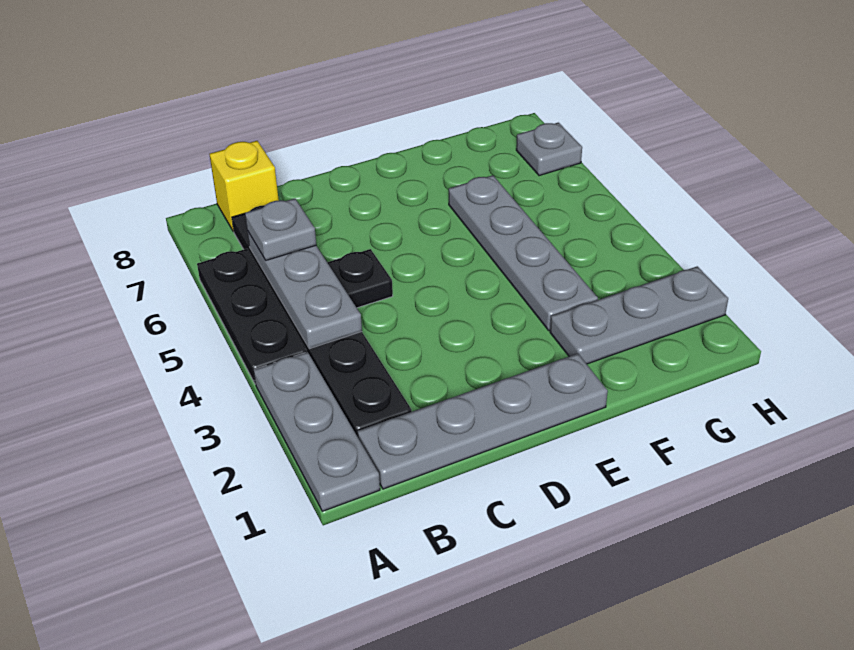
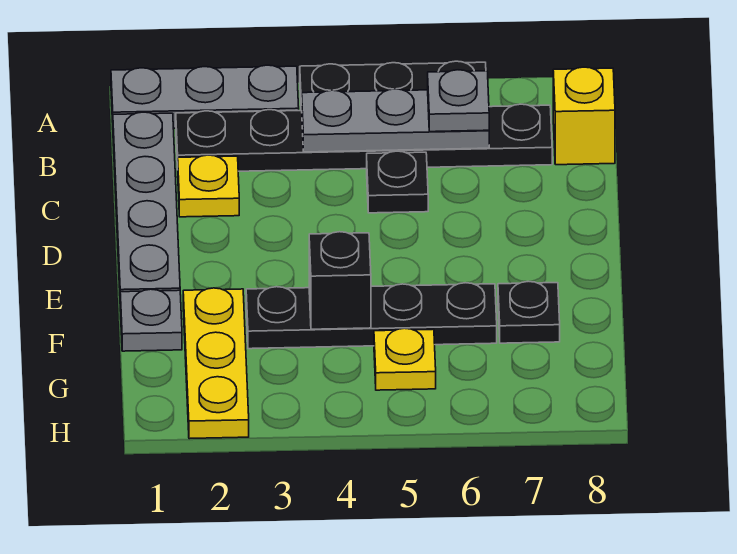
none -> yellow plate C2 level 1
grey plate F2:H2 level 1 -> yellow plate F2:H2 level 1
grey plate F3:F6 level 1 -> black plate F3:F6 level 1
none -> black brick F4 level 2
none -> black plate F7 level 1
none -> yellow plate G5 level 1
grey plate H7 level 1 -> grey plate F1 level 1

